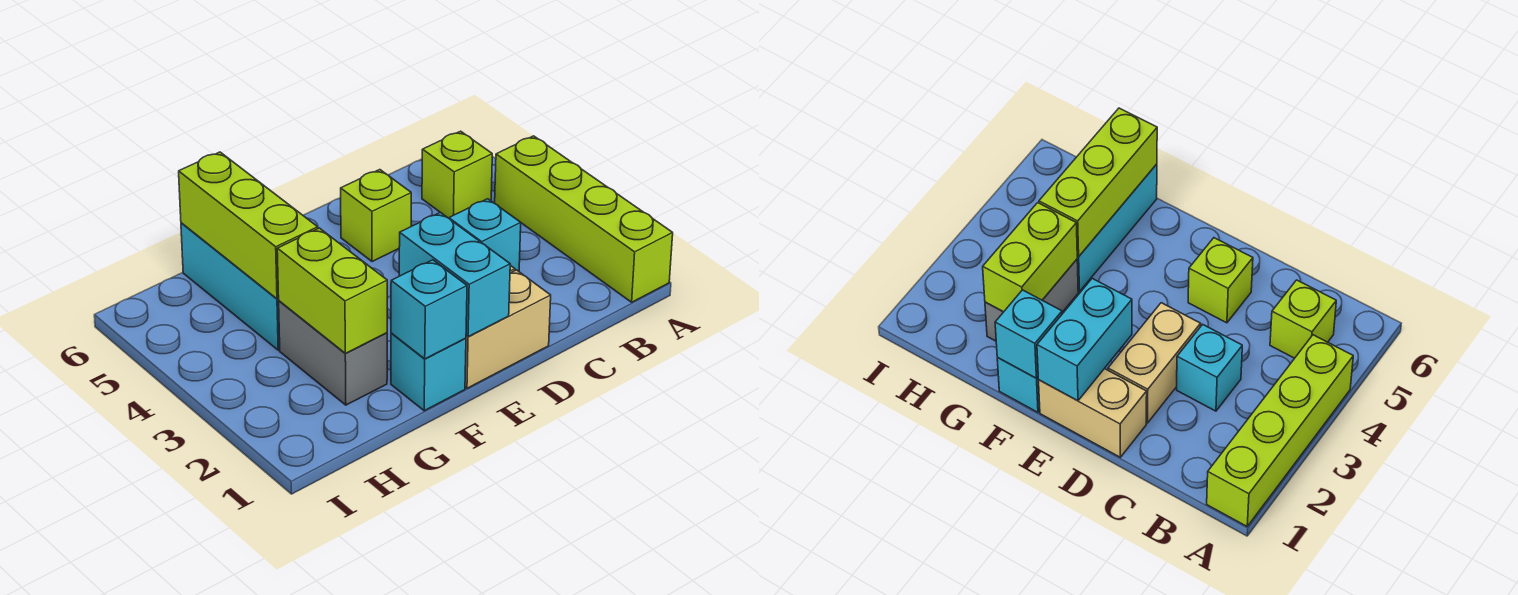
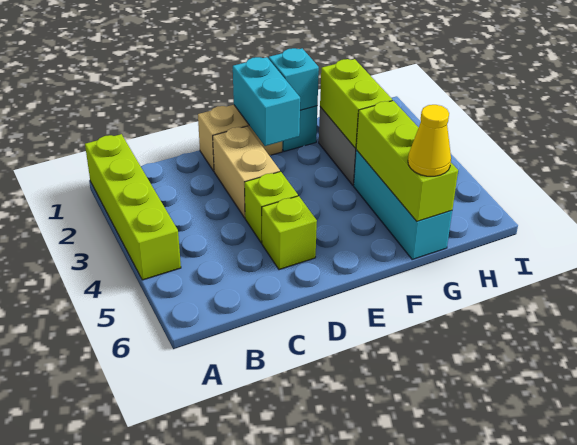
lime brick B5 level 1 -> lime brick D4 level 1
cyan brick C3 level 1 -> none
none -> yellow cone G6 level 3

